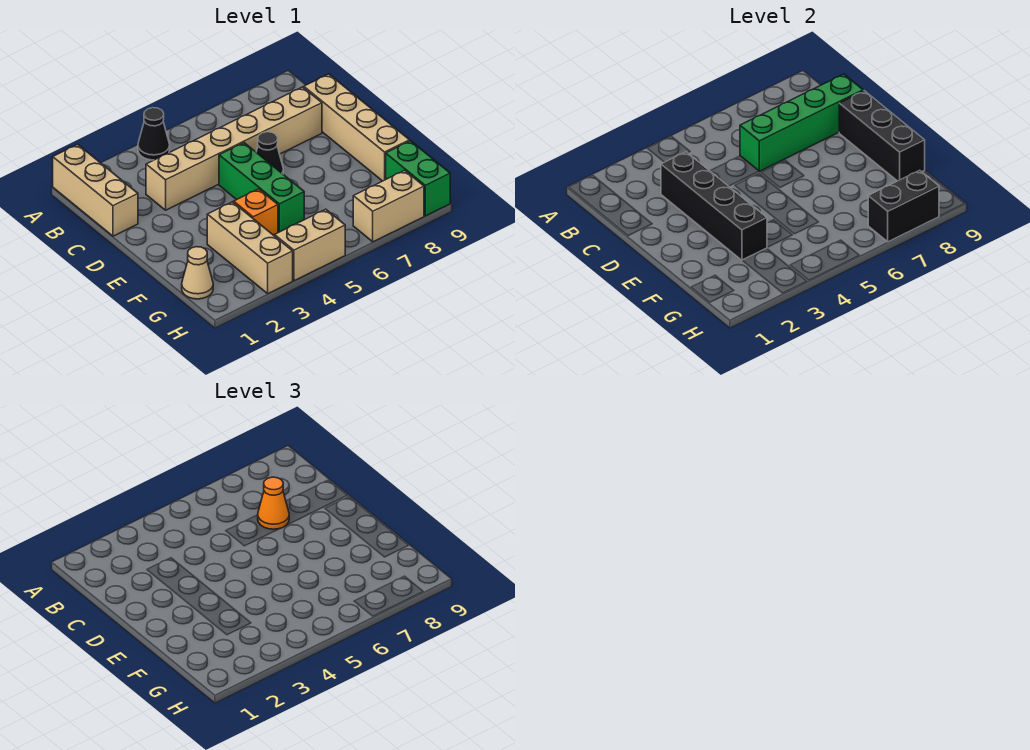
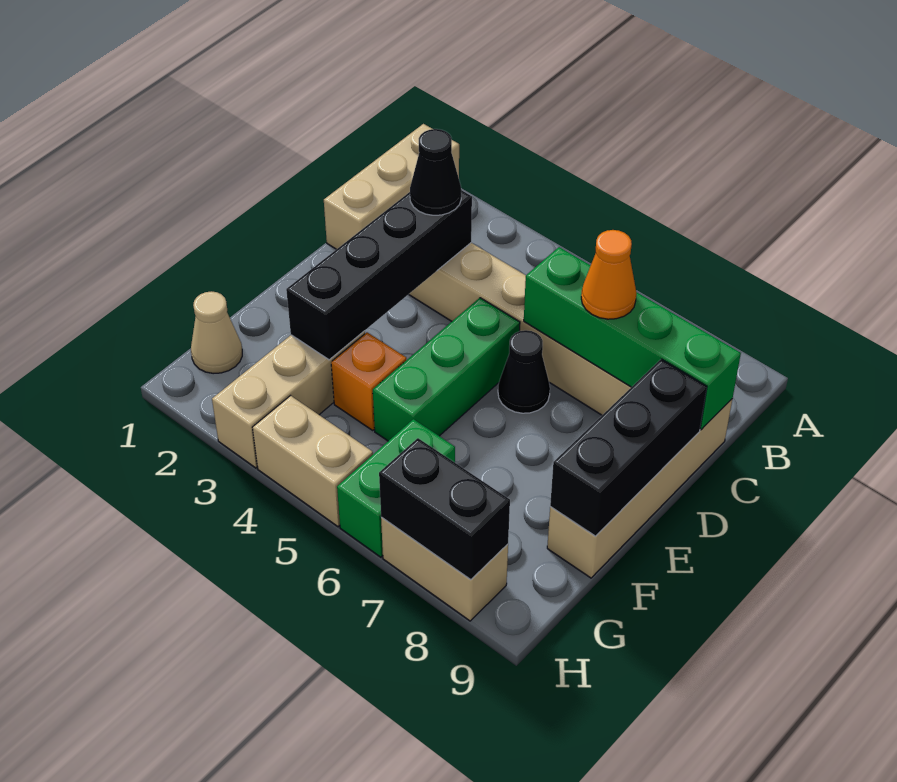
black cone A4 level 1 -> black cone C3 level 3
green brick G9:H9 level 1 -> green brick G6:H6 level 1

